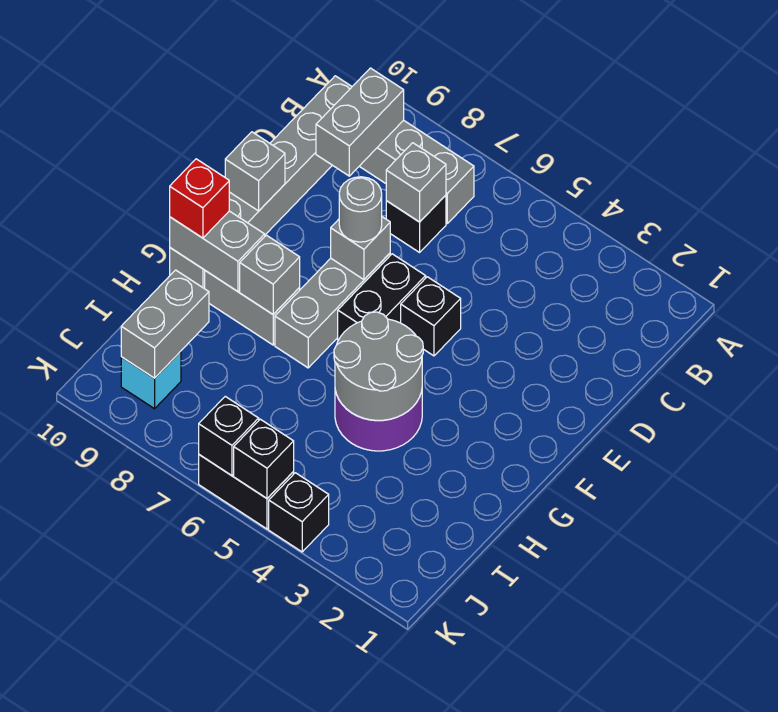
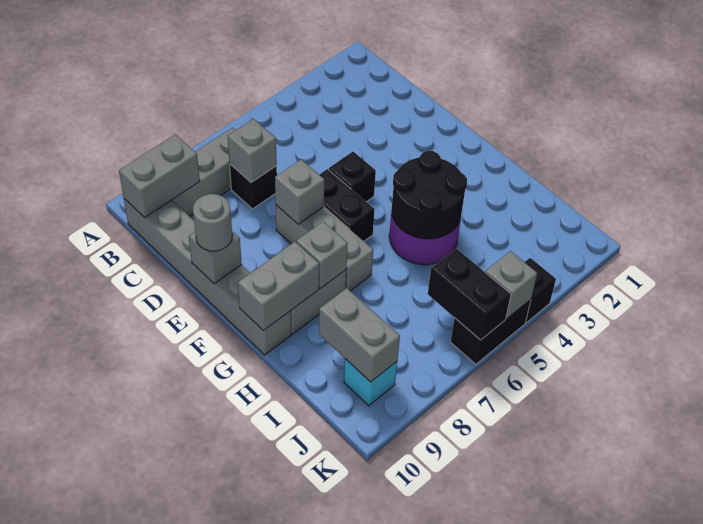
grey brick B9:C9 level 2 -> grey brick B9:B10 level 2
grey round brick E7 level 3 -> grey round brick E10 level 3
grey round brick G4:H5 level 2 -> black round brick G4:H5 level 2
red brick G10 level 3 -> none
black brick K5 level 2 -> grey brick K5 level 2
black brick K6 level 2 -> black brick J6:K6 level 2

